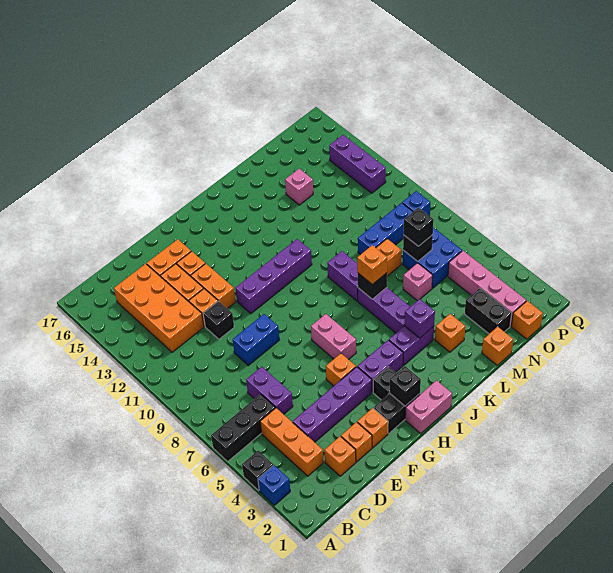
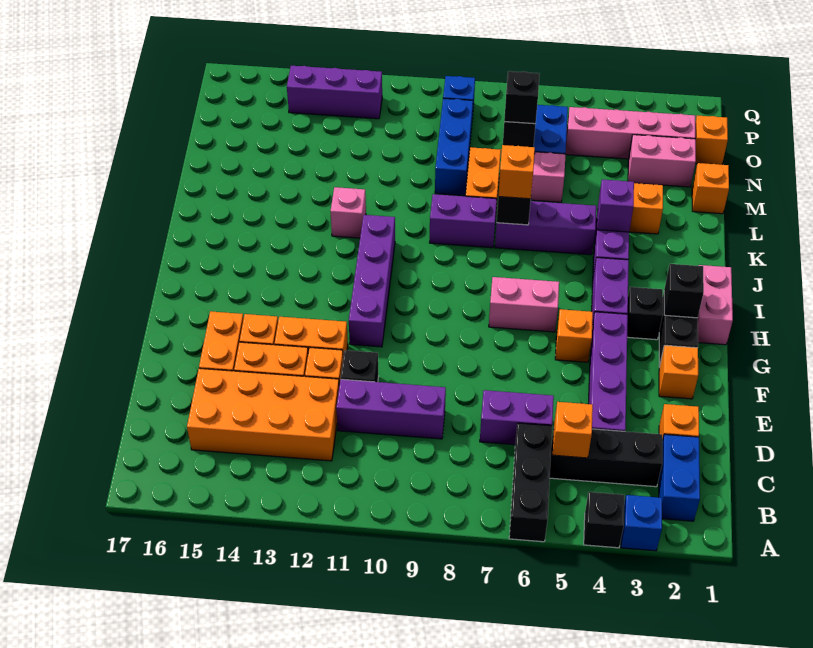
orange brick C3:C5 level 1 -> black brick C3:C5 level 1
none -> purple brick D9:D11 level 1
orange brick E2 level 1 -> orange brick C5 level 2
blue brick E9:F9 level 1 -> blue brick B2:C2 level 1
pink brick M14 level 1 -> pink brick K12 level 1
black brick N2:N3 level 1 -> pink brick N2:N3 level 1

